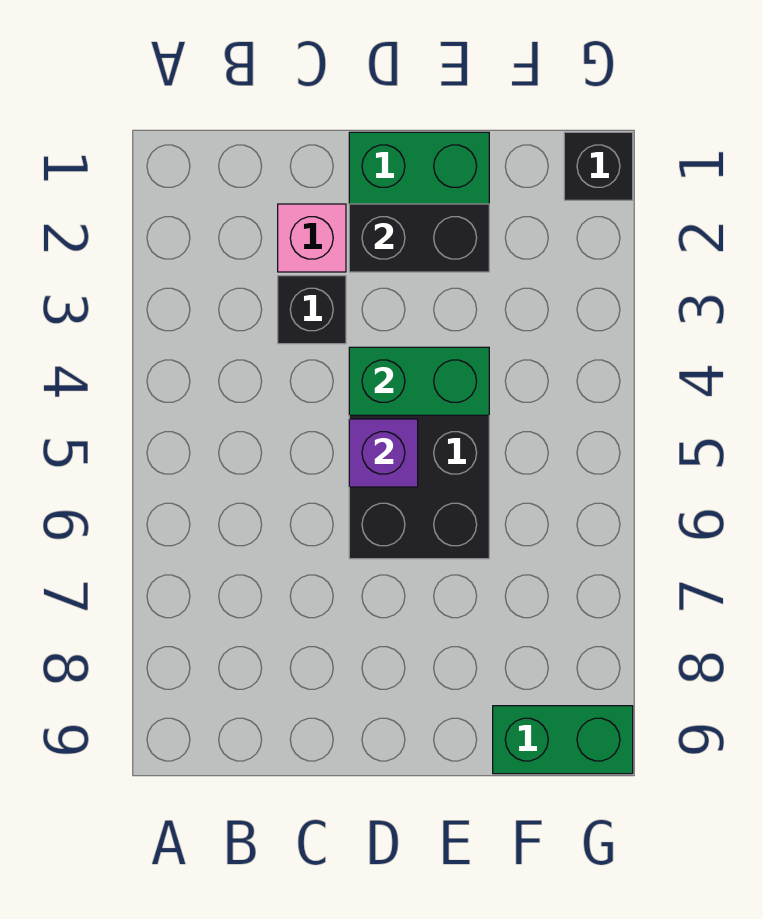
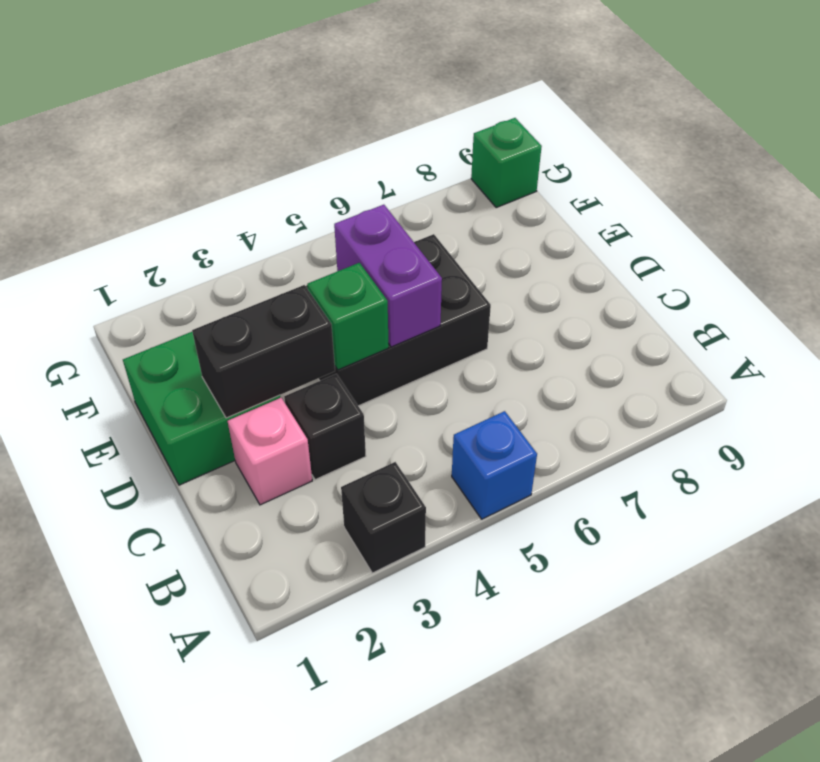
none -> blue brick A5 level 1
black brick D2:E2 level 2 -> black brick D2:D3 level 2
green brick D4:E4 level 2 -> green brick D4 level 2
purple brick D5 level 2 -> purple brick D5:E5 level 2
green brick F9:G9 level 1 -> green brick G9 level 1
black brick G1 level 1 -> black brick A3 level 1

